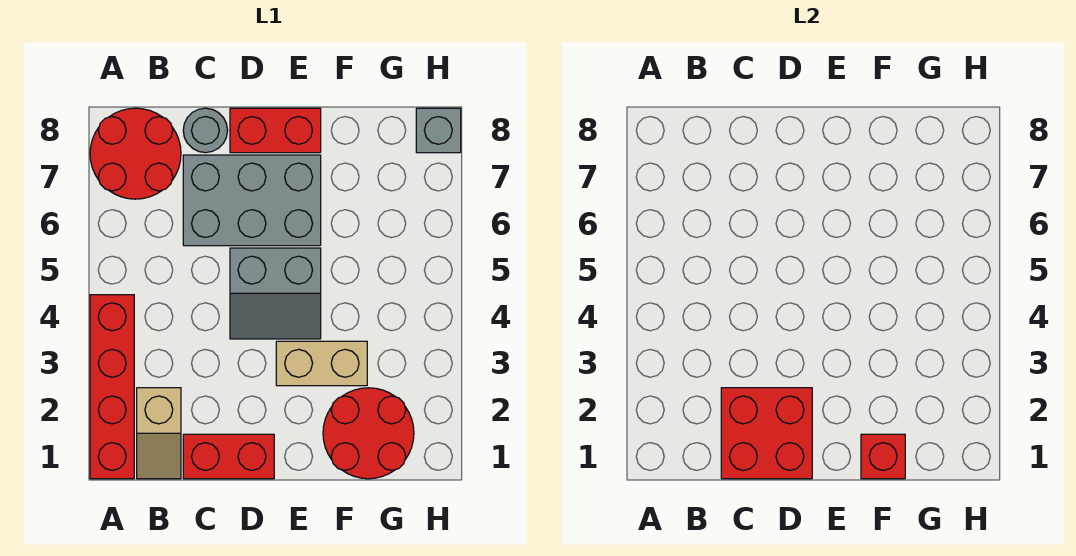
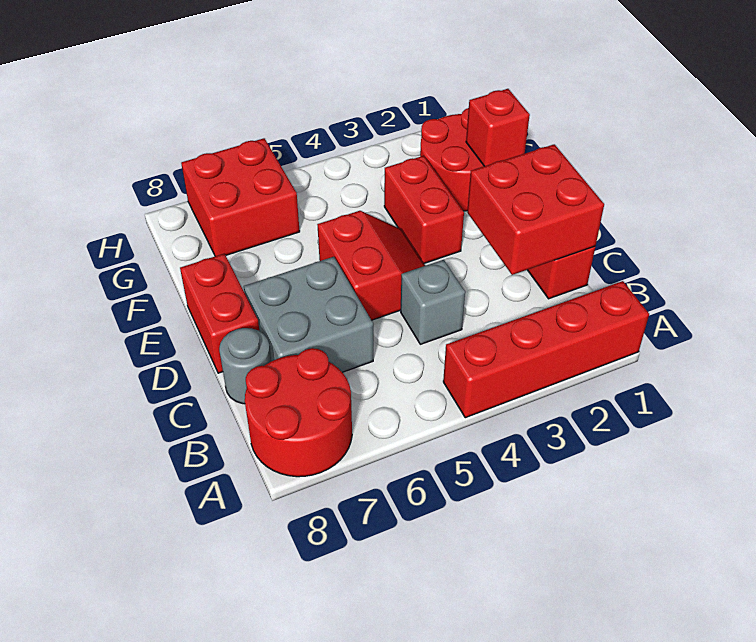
tan slope B1:B2 level 1 top 2 -> none
grey brick C6:E7 level 1 -> grey brick C6:D7 level 1
grey slope D4:E5 level 1 top 5 -> red slope D4:E5 level 1 top 5
tan brick E3:F3 level 1 -> red brick E3:F3 level 1
none -> red brick G6:H7 level 1
grey brick H8 level 1 -> grey brick C4 level 1

